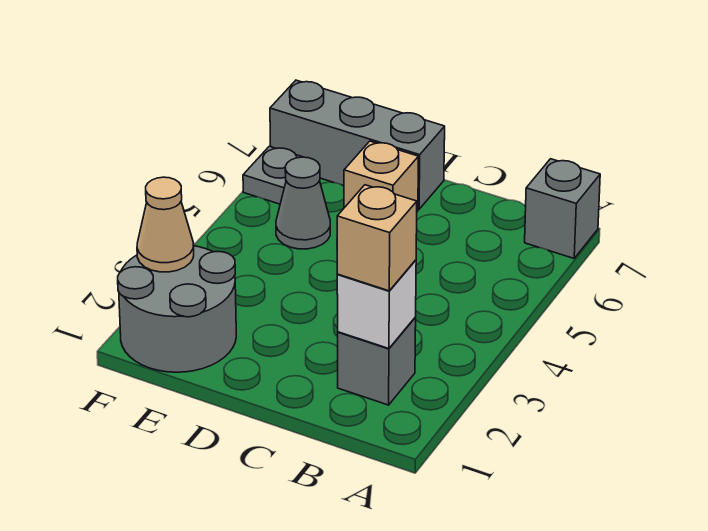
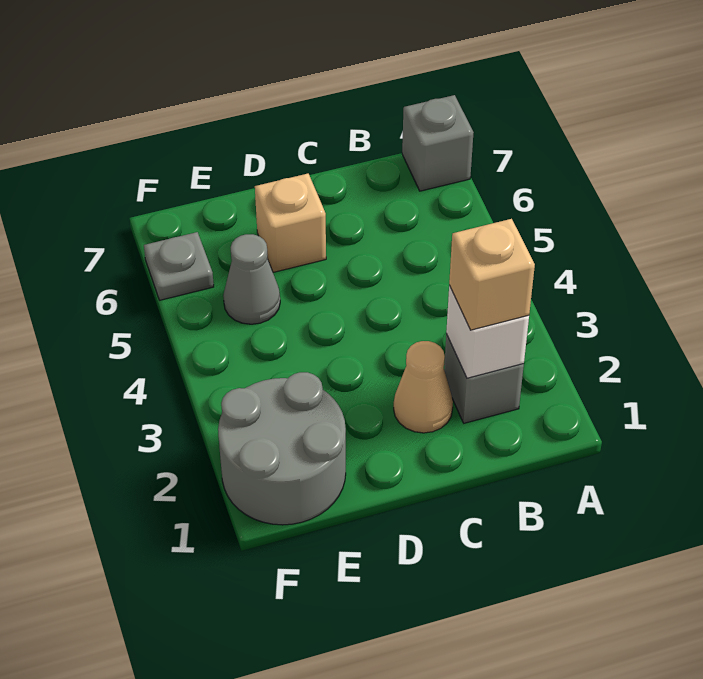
grey brick D7:F7 level 1 -> none
tan cone F2 level 2 -> tan cone C2 level 1

